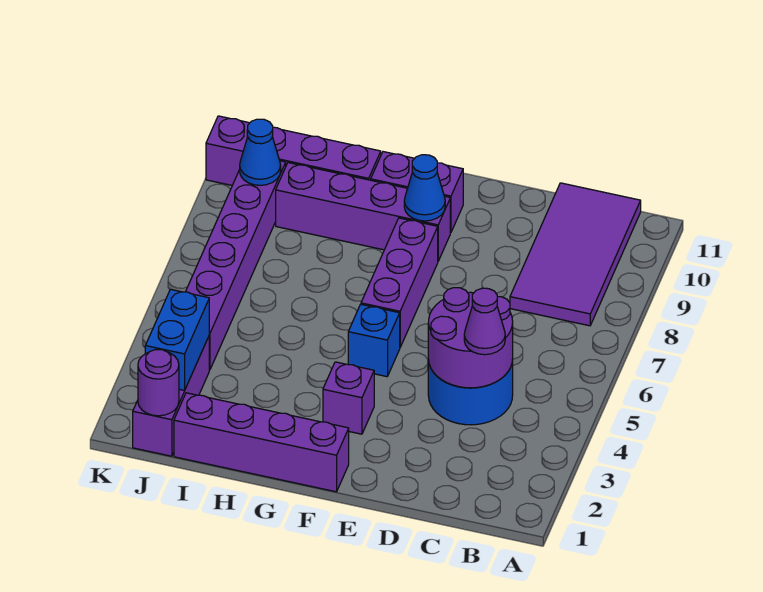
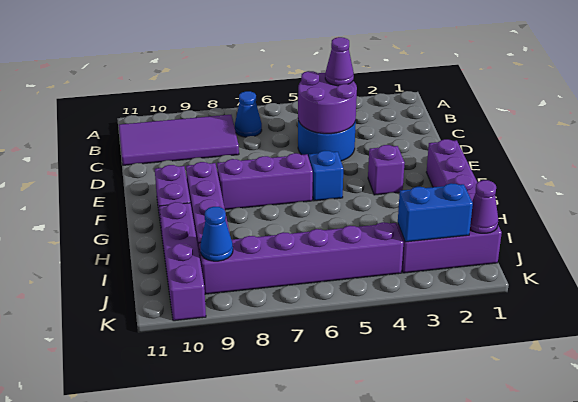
blue cone F9 level 2 -> blue cone B7 level 1
purple round brick J1 level 2 -> purple cone J1 level 2

